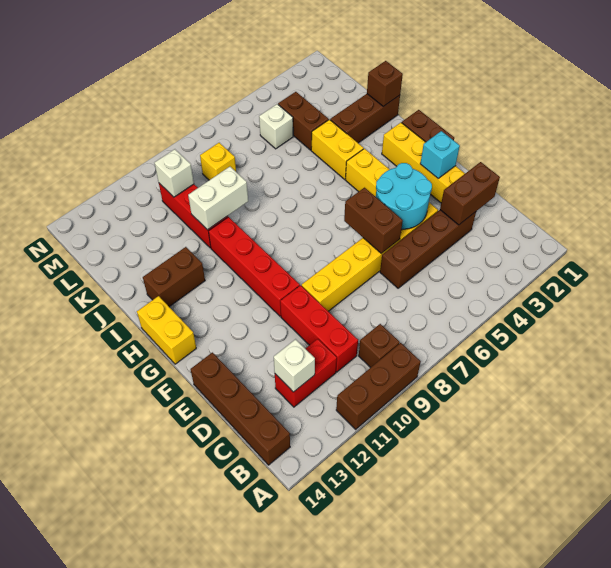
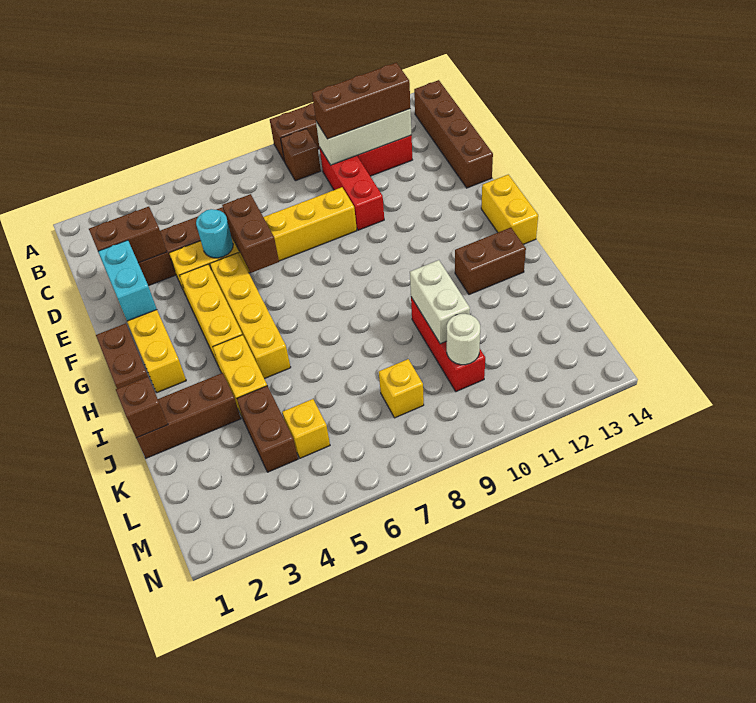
none -> brown brick C10:C12 level 3
white brick C12 level 2 -> white brick C10:C12 level 2
cyan round brick E4:F5 level 2 -> cyan round brick E5 level 2
cyan brick F2 level 2 -> cyan brick E2:F2 level 2
none -> yellow brick F5:I5 level 1
red brick F10:I10 level 1 -> none
white brick J9:J10 level 2 -> white brick J10:K10 level 2
white brick L5 level 1 -> yellow brick L5 level 1
white brick L10 level 2 -> white round brick L10 level 2

